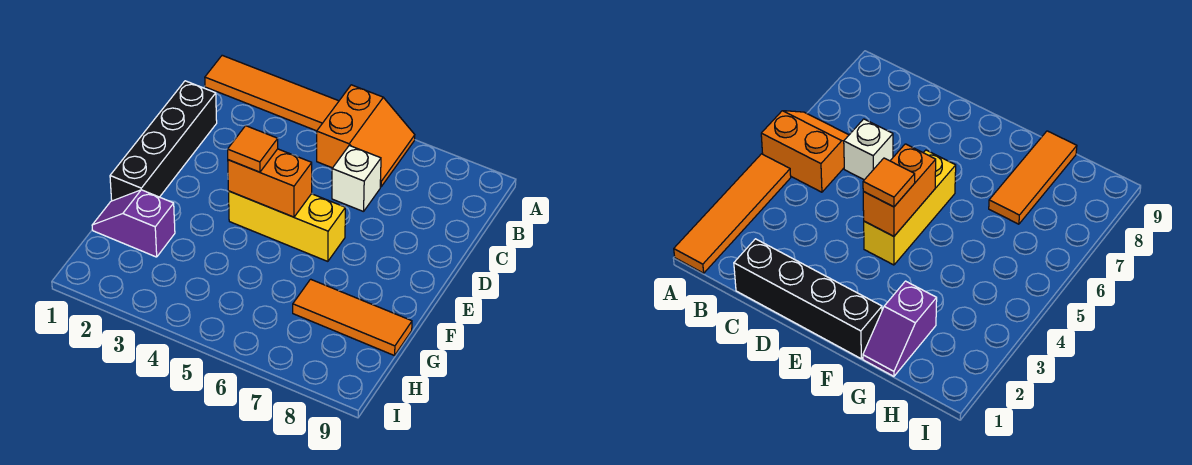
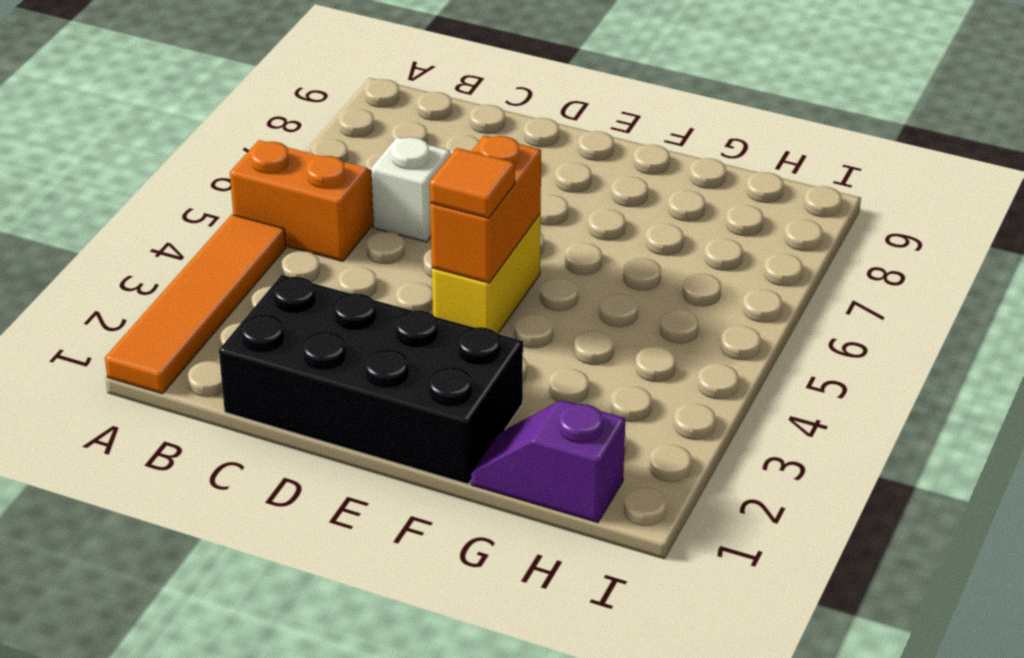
black brick C1:F1 level 1 -> black brick C1:F2 level 1
yellow brick E4:E6 level 1 -> yellow brick E4:E5 level 1
purple slope G1:G2 level 1 top 2 -> purple slope G1:H1 level 1 top H
orange tile G7:G9 level 1 -> none

